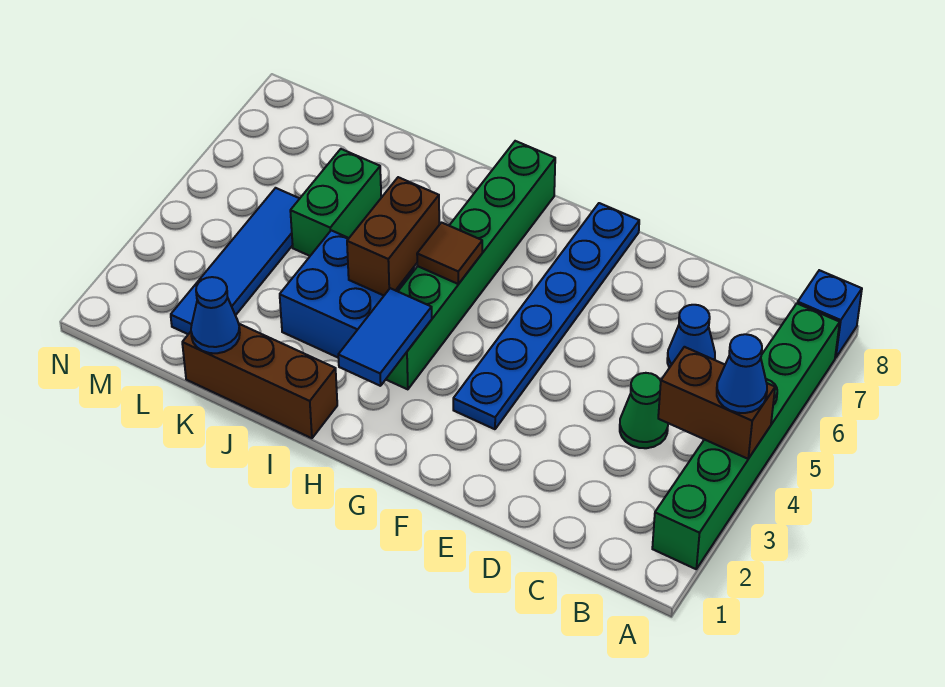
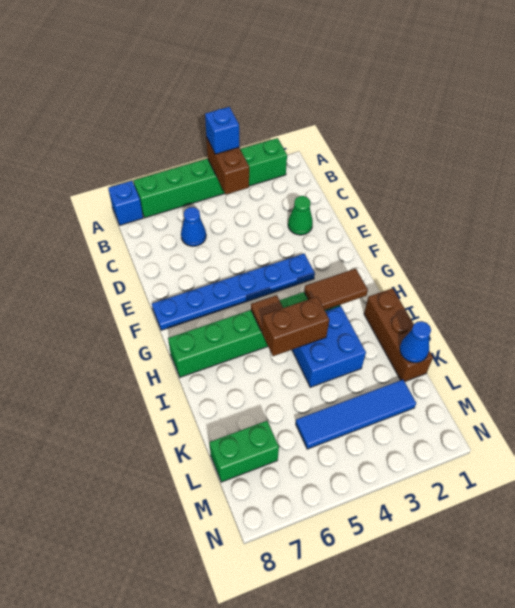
blue cone A4 level 3 -> blue brick A4 level 3
green cone C4 level 1 -> green cone D2 level 1
blue tile H2:H3 level 2 -> brown tile H2:H3 level 2
green brick K5:K6 level 1 -> green brick L7:L8 level 1

